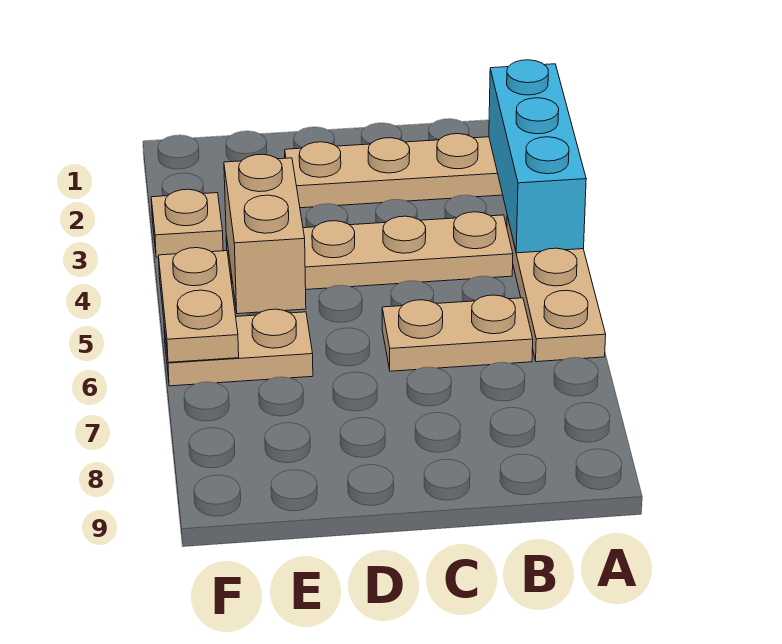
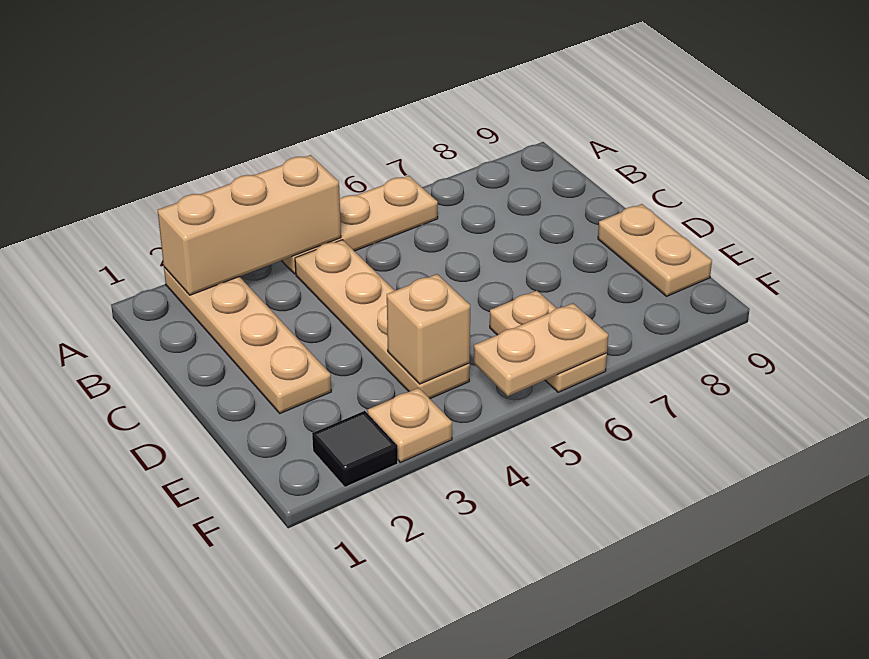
cyan brick A2:A4 level 2 -> tan brick A2:A4 level 2
tan plate B6:C6 level 1 -> tan plate D9:E9 level 1
tan brick E4:E5 level 2 -> tan brick E4 level 2
none -> black tile F2 level 1

